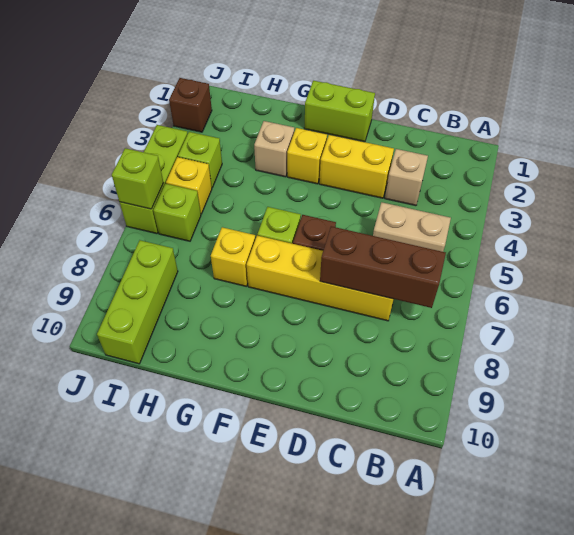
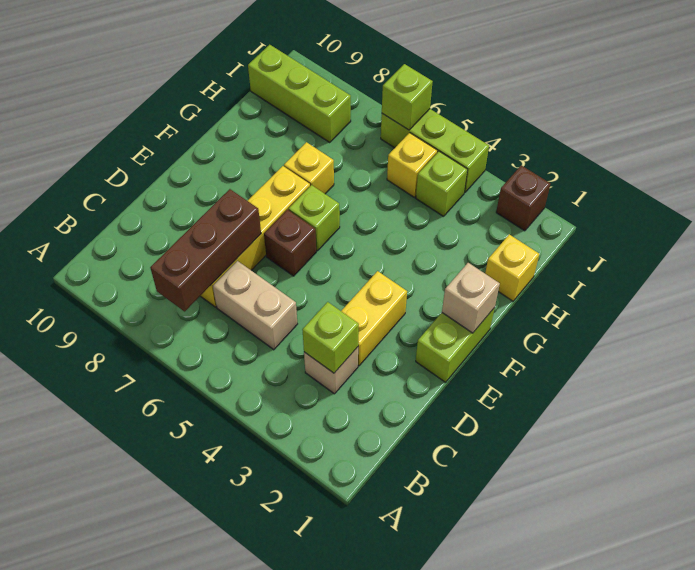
tan brick B5:C5 level 1 -> tan brick C5:C6 level 1
yellow brick F3 level 1 -> yellow brick H1 level 1
tan brick G3 level 1 -> tan brick F1 level 2
lime brick I6 level 1 -> lime brick C3 level 2

